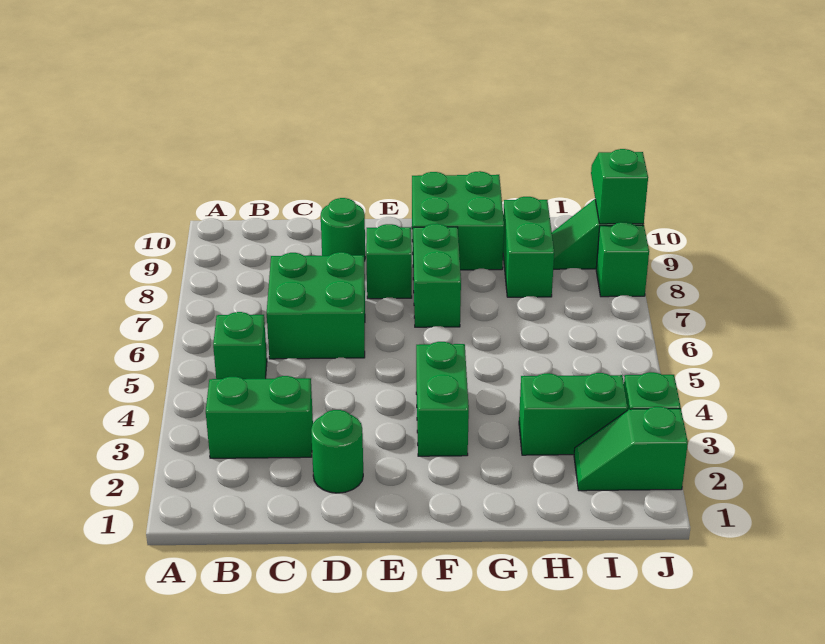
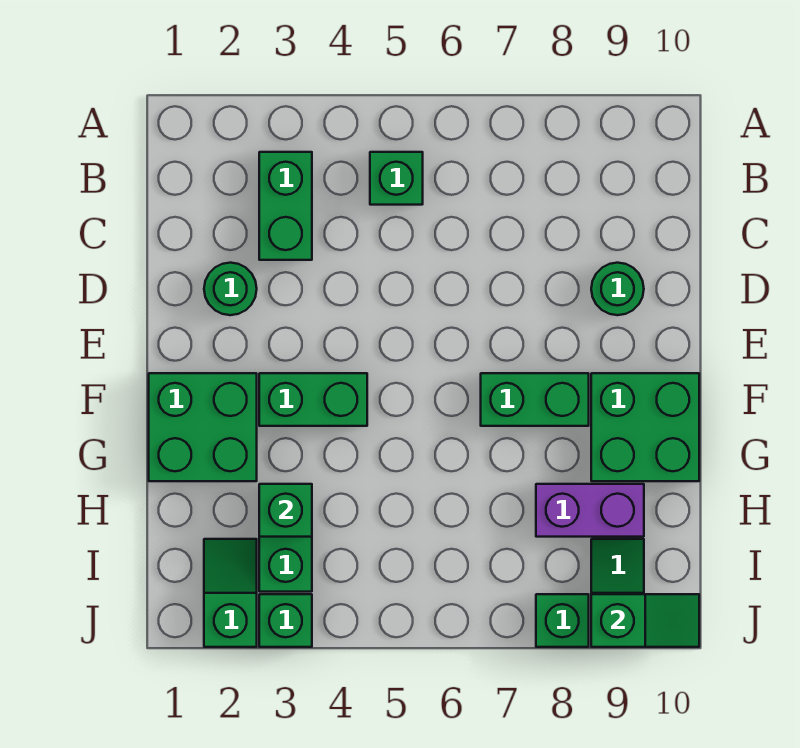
green brick C6:D7 level 1 -> green brick F1:G2 level 1
green brick E8 level 1 -> green brick H3 level 2
green brick H8:H9 level 1 -> purple brick H8:H9 level 1

